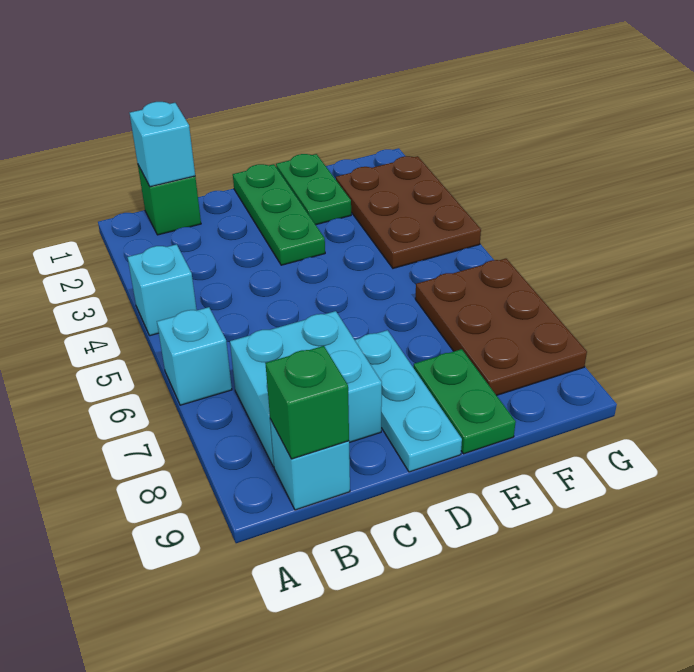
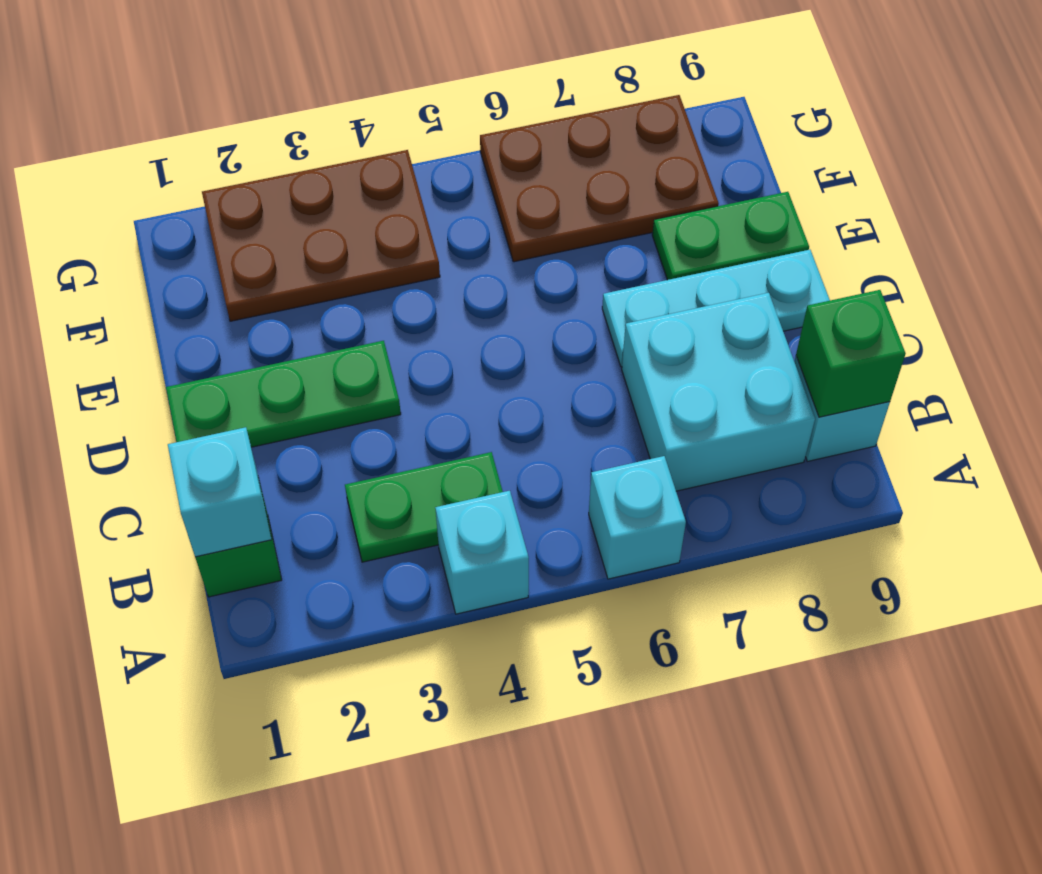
green plate E1:E2 level 1 -> green plate B3:B4 level 1

